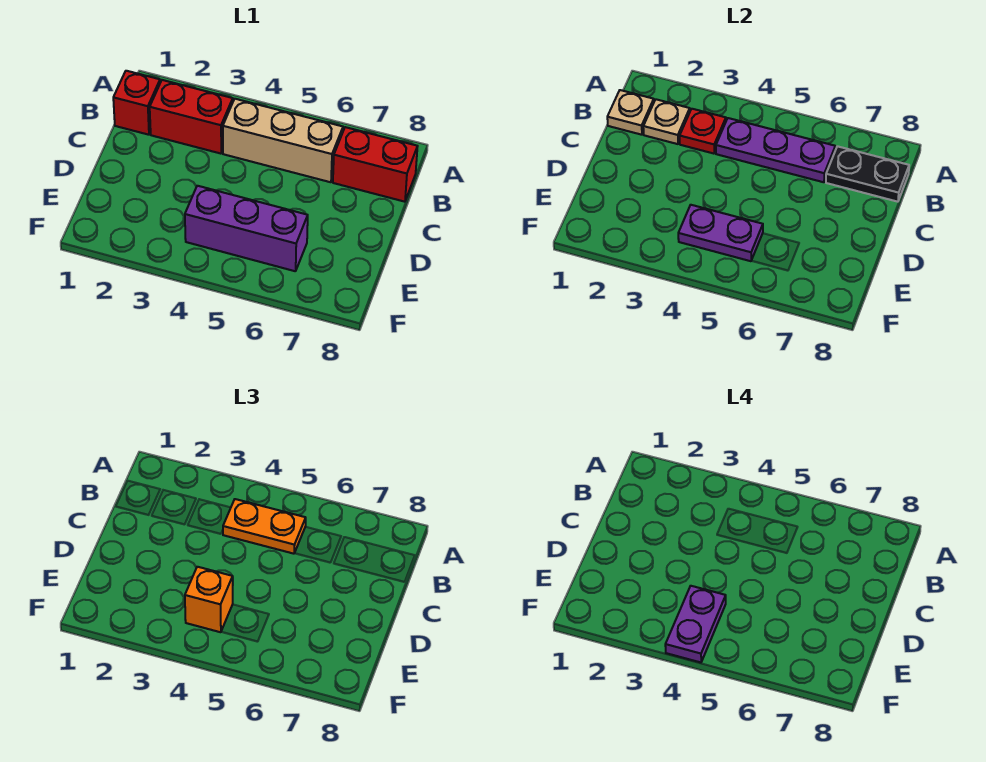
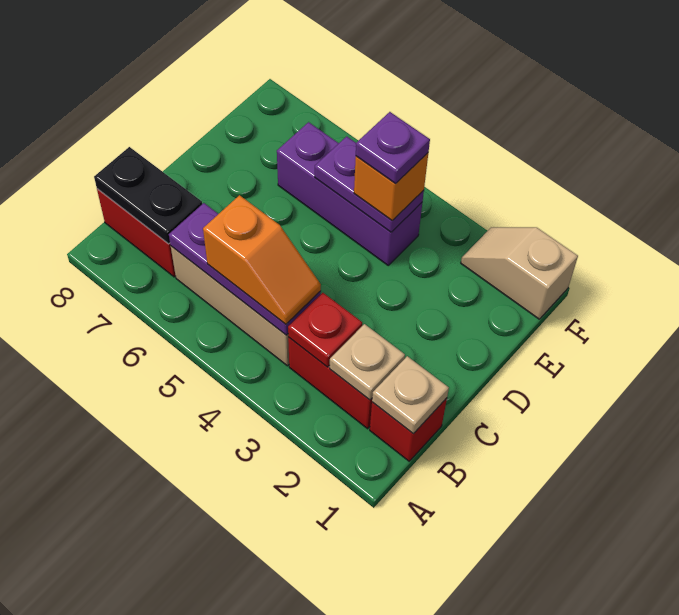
orange plate B4:B5 level 3 -> orange slope B4:B5 level 3 top 5
purple plate E4:F4 level 4 -> purple plate E4 level 4
none -> tan slope F1:F2 level 1 top 1

